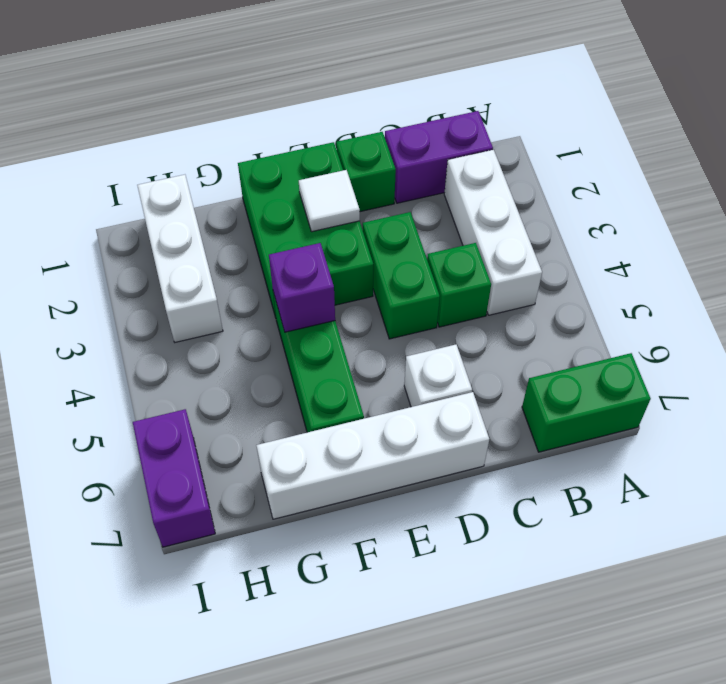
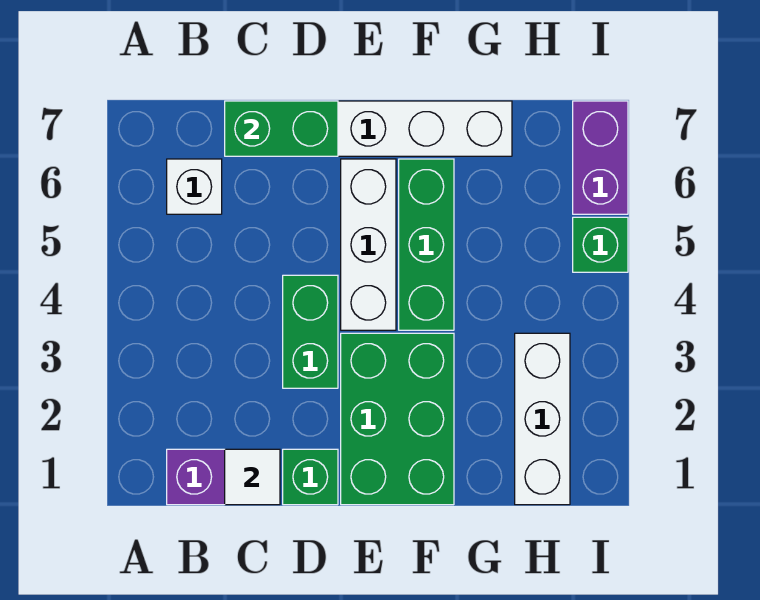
green brick A7:B7 level 1 -> green brick C7:D7 level 2
white brick B2:B4 level 1 -> white brick E4:E6 level 1
green brick C4 level 1 -> green brick I5 level 1
white brick D6 level 1 -> white brick B6 level 1
white tile E2 level 2 -> white tile C1 level 2
purple brick F4 level 2 -> none

